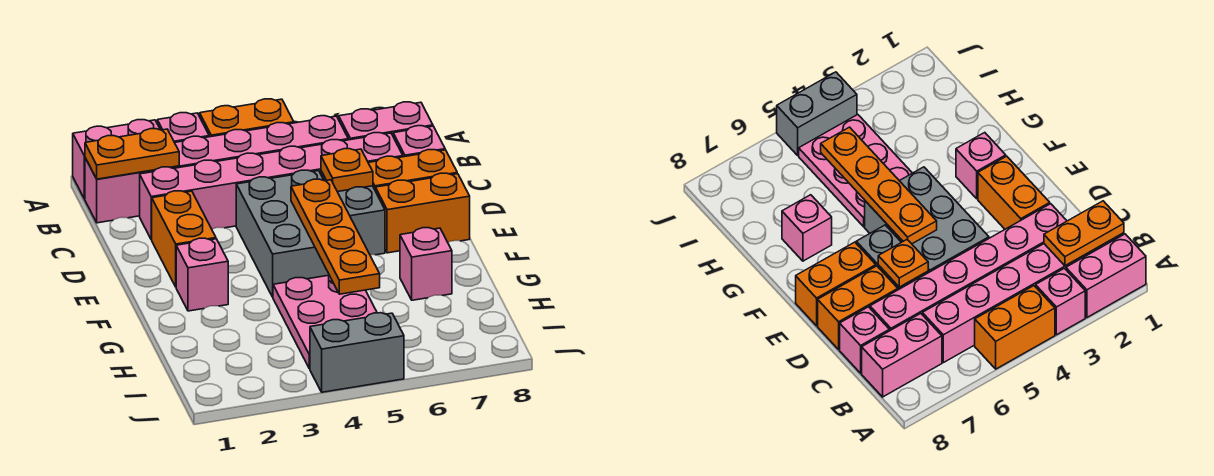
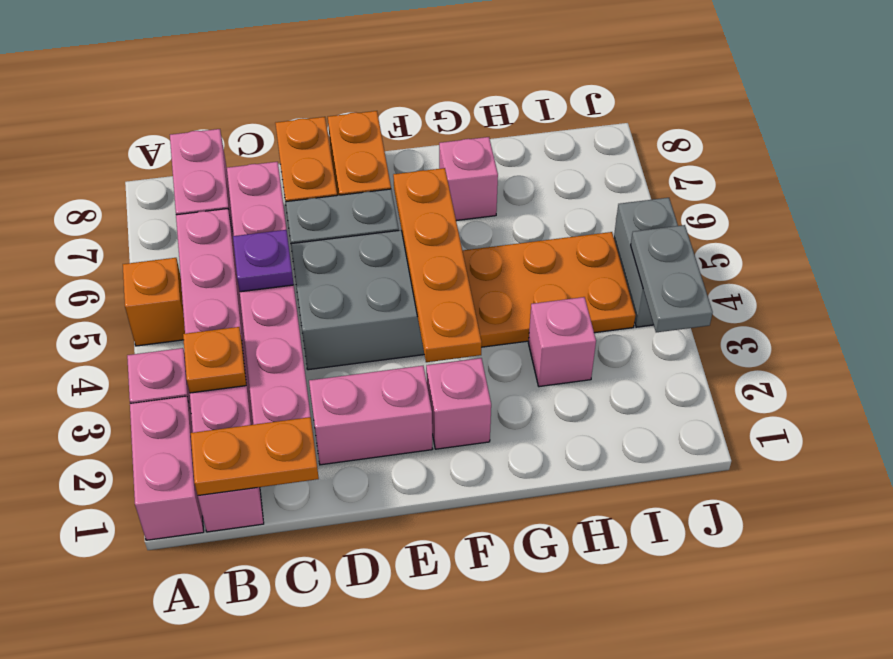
orange brick A4:A5 level 1 -> orange brick A5 level 1
orange plate B1:B2 level 2 -> orange plate B1:C1 level 2
none -> purple plate C5 level 2
pink brick C8 level 1 -> pink brick H3 level 1
orange brick D2:E2 level 1 -> pink brick D2:E2 level 1
orange plate D6 level 2 -> orange plate B3 level 2
orange plate E5:H5 level 2 -> orange plate F3:F6 level 2
pink plate G4:I5 level 1 -> orange plate G4:I5 level 1
none -> grey plate J3:J4 level 2

